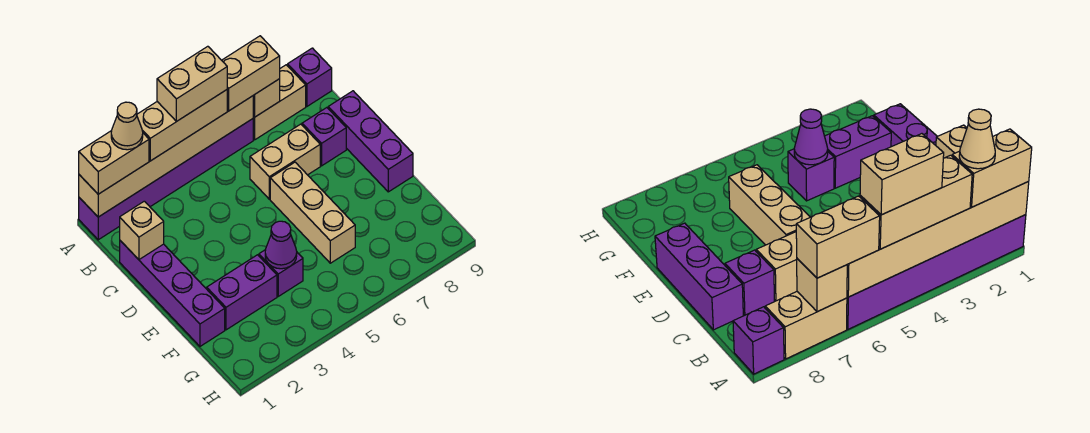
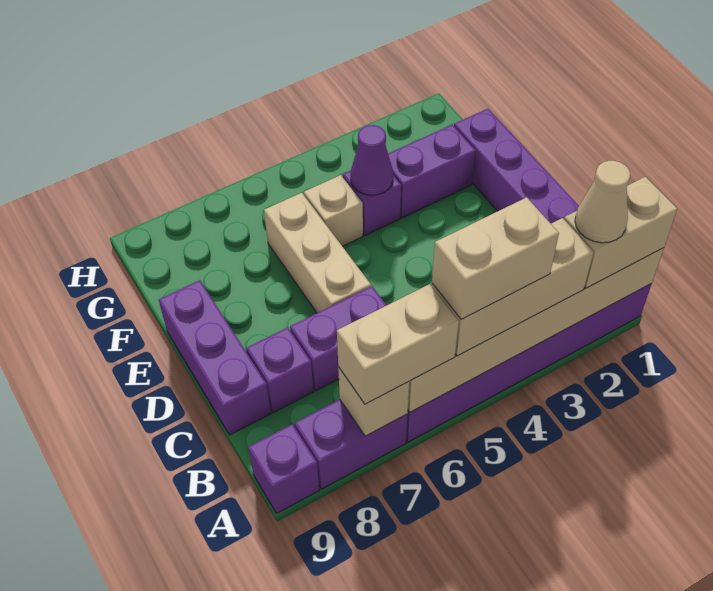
tan brick A7:A8 level 1 -> purple brick A7:A8 level 1
tan brick C1 level 2 -> tan brick F5 level 1
tan brick C6:C7 level 1 -> purple brick C6:C7 level 1

